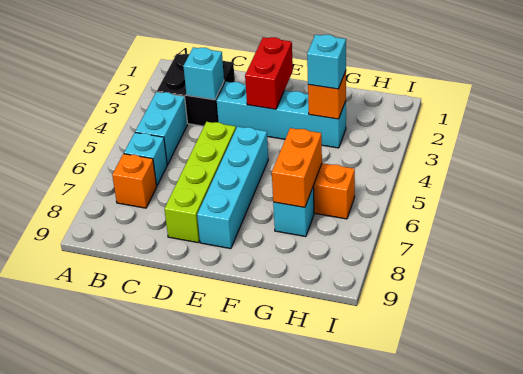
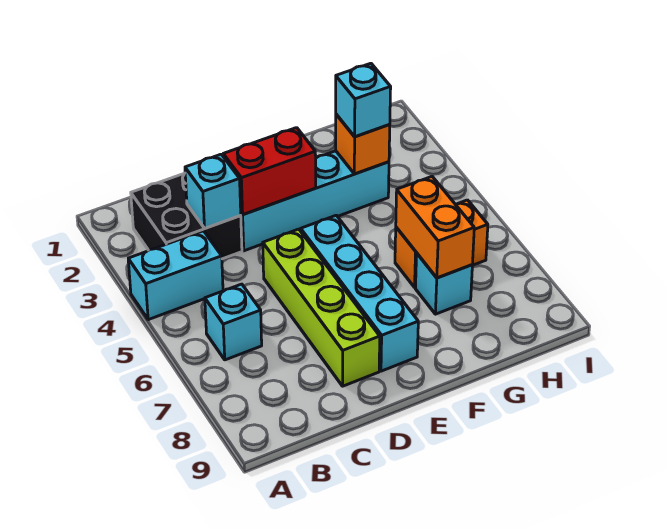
cyan brick B4:B5 level 1 -> cyan brick A4:B4 level 1
orange brick B7 level 1 -> none
red brick E2:E3 level 2 -> red brick D3:E3 level 2

